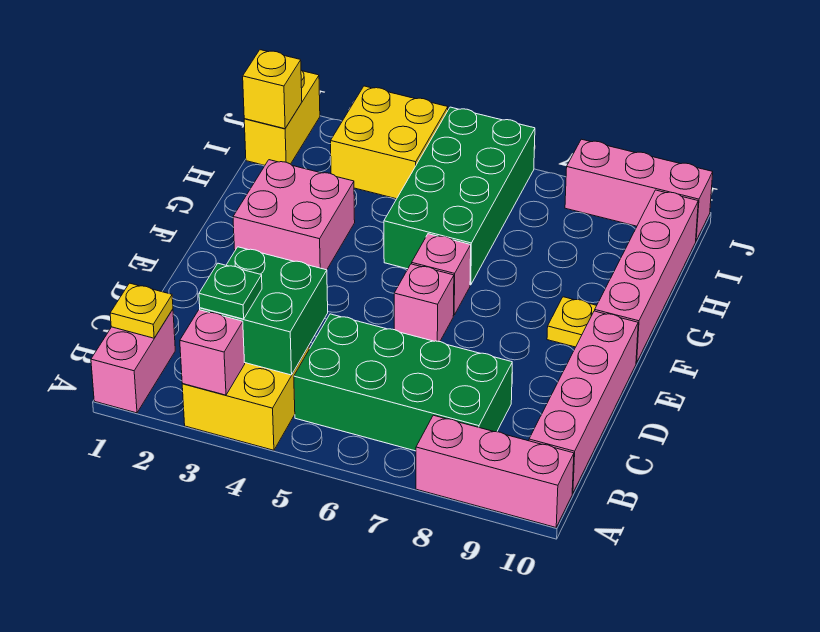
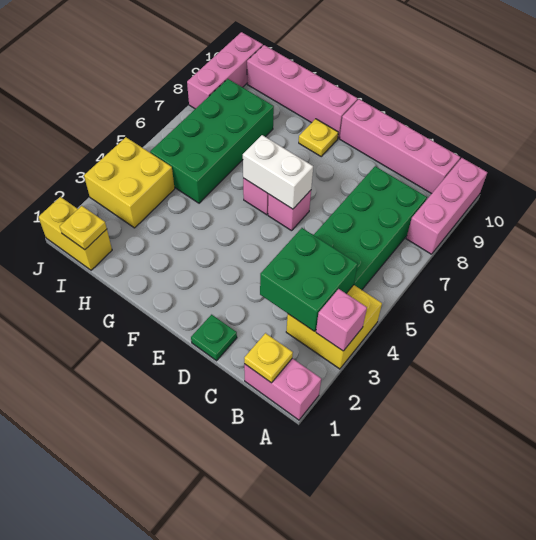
green plate B3 level 3 -> green plate D1 level 1
none -> white brick E6:F6 level 2
pink brick F2:G3 level 1 -> none
green brick G5:J6 level 1 -> green brick H5:I8 level 1
yellow brick I1 level 2 -> yellow plate I1 level 2

